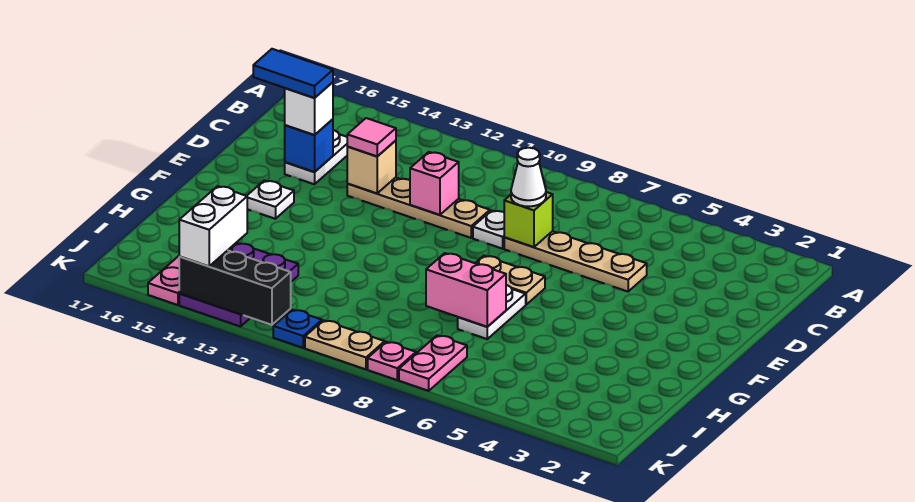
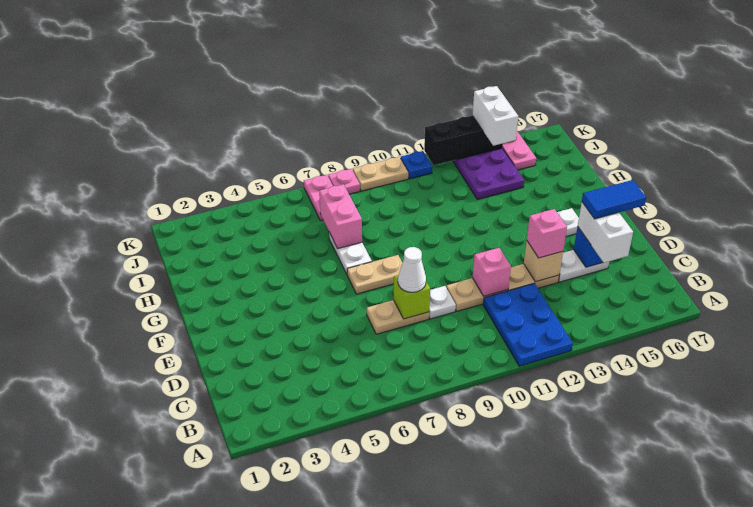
none -> blue plate A11:C12 level 1
white plate C15:D15 level 1 -> white plate D14:D15 level 1
tan plate D5:D8 level 1 -> tan plate D7:D8 level 1
pink tile D13 level 3 -> pink brick D13 level 3
white brick D15 level 3 -> white brick C15:D15 level 3
pink brick H7:H8 level 2 -> pink brick H7:I7 level 2

